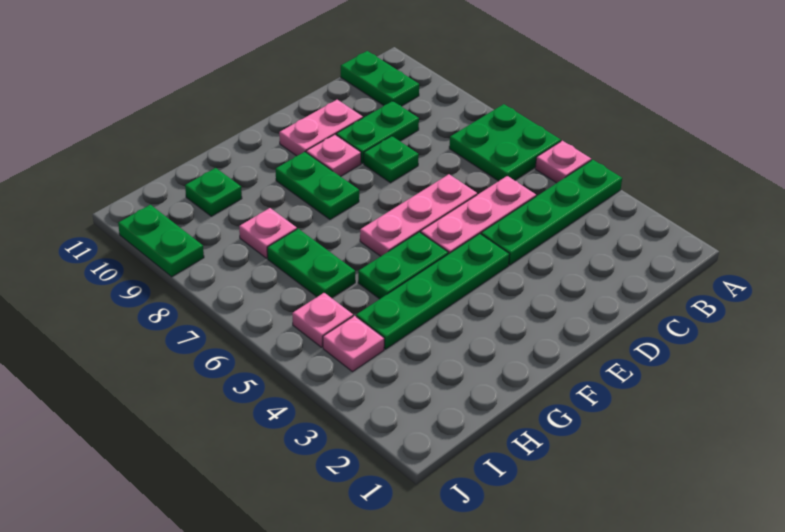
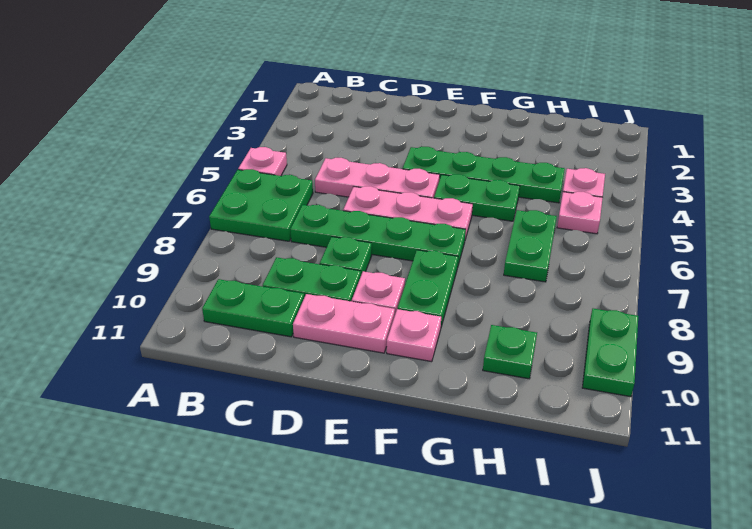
green plate A4:D4 level 1 -> green plate C7:F7 level 1
green plate B10:B11 level 1 -> green plate B10:C10 level 1
pink plate H8 level 1 -> pink plate F10 level 1

